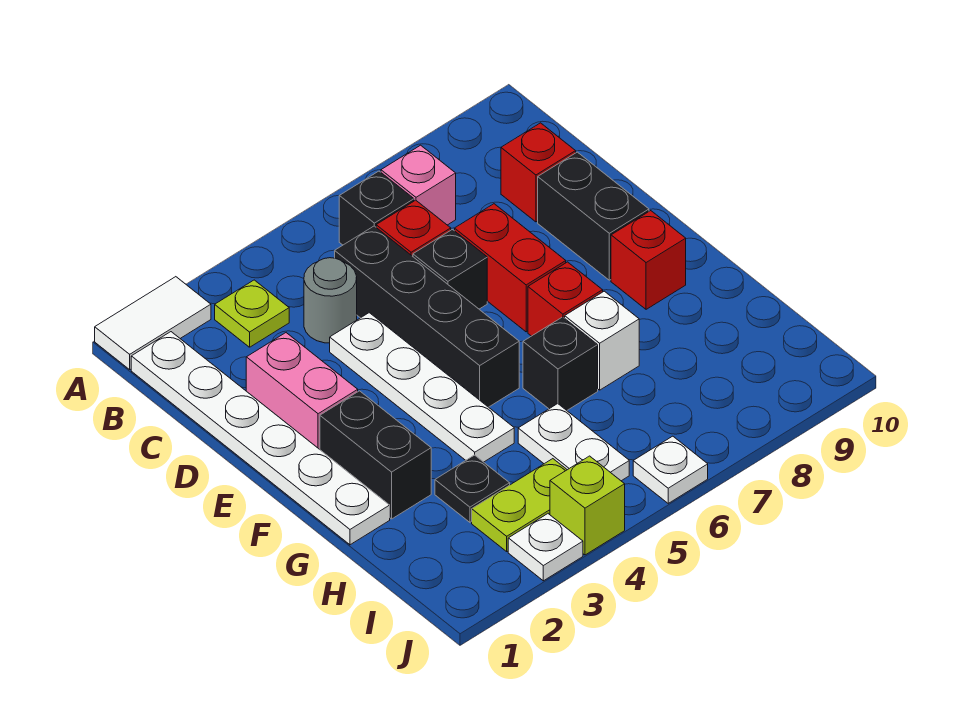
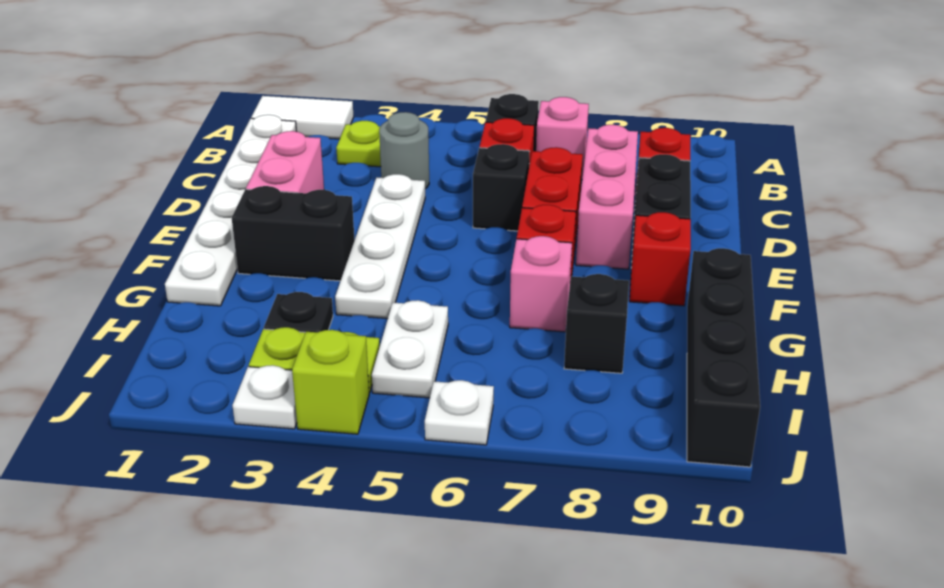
black brick C5:F5 level 1 -> black brick G10:J10 level 1
none -> pink brick C8:E8 level 1
black brick F2:G2 level 1 -> black brick F2:F3 level 1
black brick G6 level 1 -> black brick H8 level 1
white brick G7 level 1 -> pink brick G7 level 1

